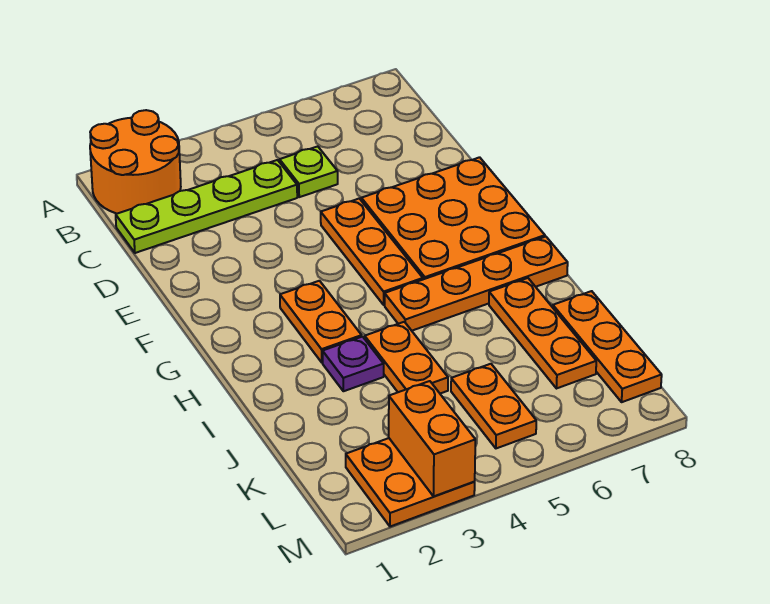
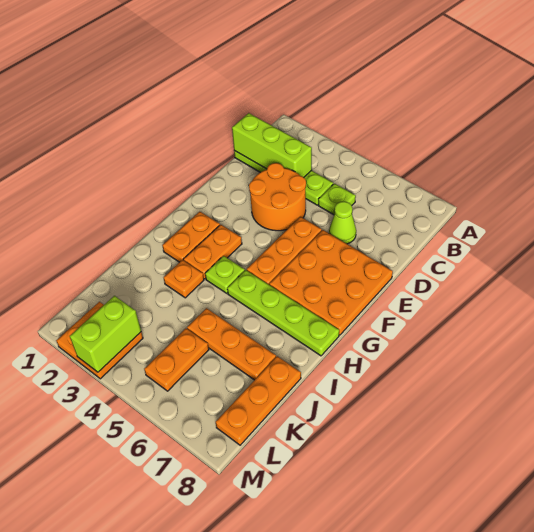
orange round brick A1:B2 level 1 -> orange round brick D3:E4 level 1
none -> lime brick C1:C3 level 2
none -> lime cone D6 level 1
none -> lime plate H4 level 1
orange plate H5:H8 level 1 -> lime plate H5:H8 level 1
purple plate I3 level 1 -> orange plate I3 level 1
orange plate I4:J4 level 1 -> orange plate G2:H2 level 1
orange plate I7:K7 level 1 -> orange plate J5:J7 level 1
orange brick L3:M3 level 2 -> lime brick L3:M3 level 2

